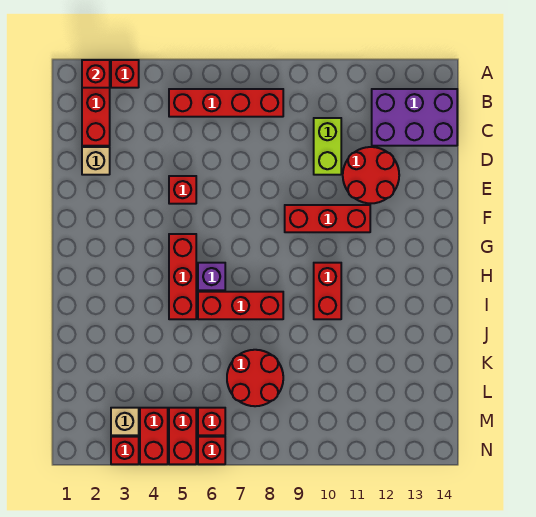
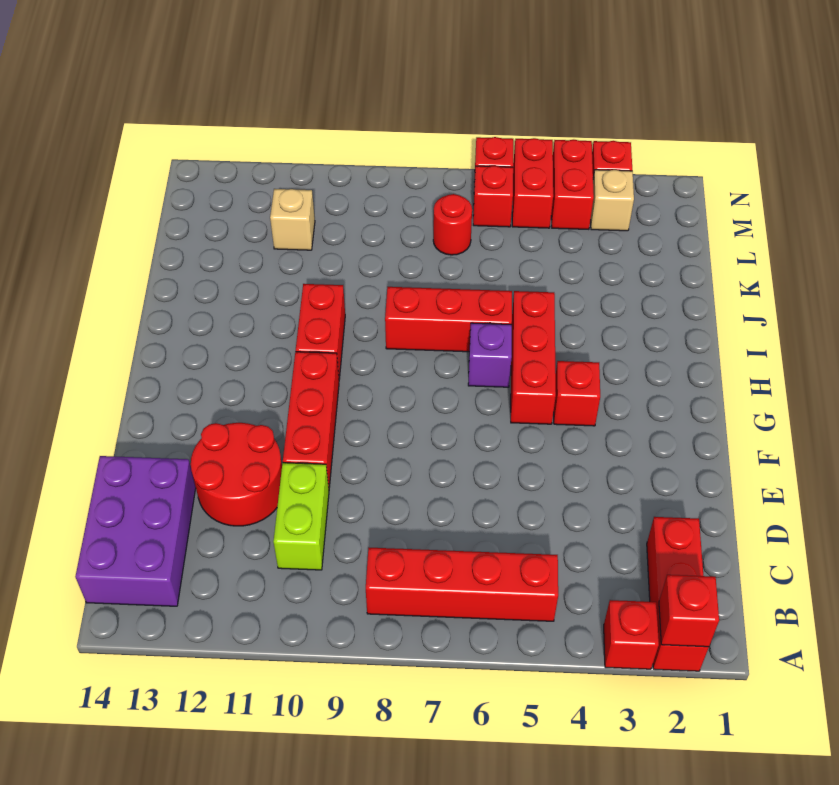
purple brick B12:C14 level 1 -> purple brick B13:D14 level 1
tan brick D2 level 1 -> tan brick L11 level 1
red brick E5 level 1 -> red brick G4 level 1
red brick F9:F11 level 1 -> red brick E10:G10 level 1
red round brick K7:L8 level 1 -> red round brick L7 level 1

